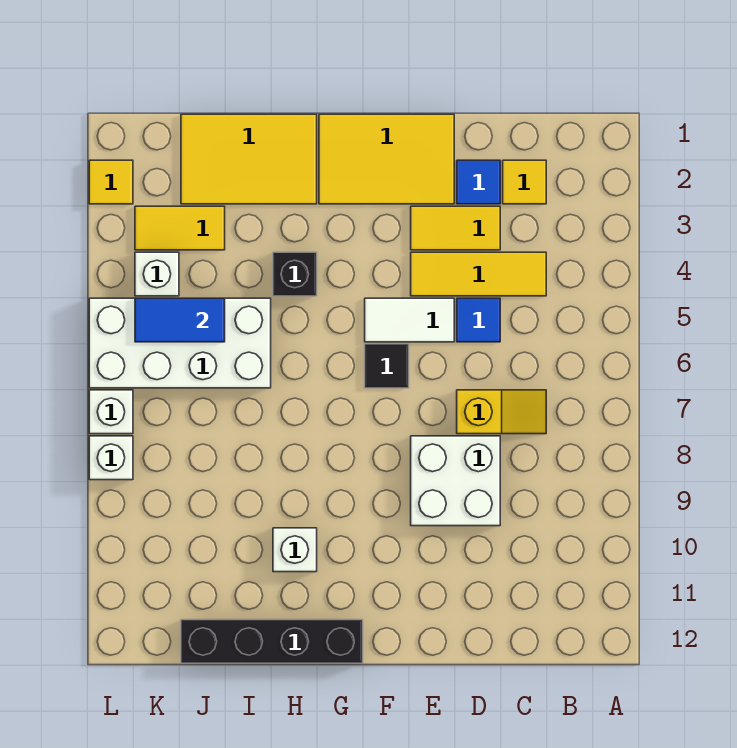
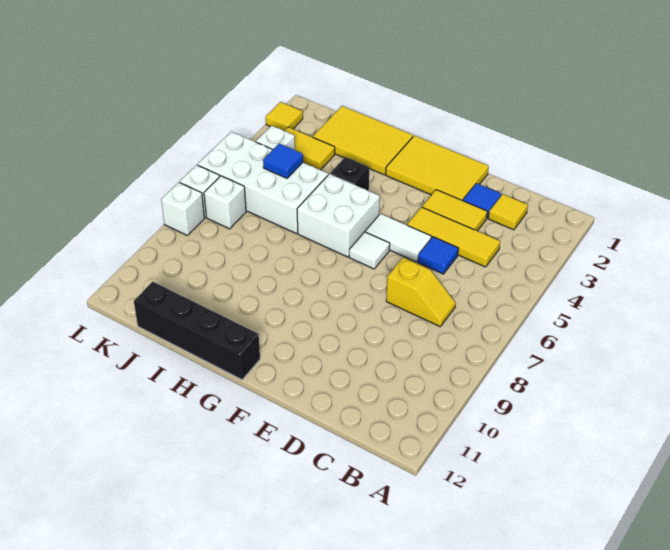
white brick D8:E9 level 1 -> white brick G5:H6 level 1
black tile F6 level 1 -> white tile F6 level 1
white brick H10 level 1 -> white brick K7 level 1
blue tile J5:K5 level 2 -> blue tile J5 level 2

